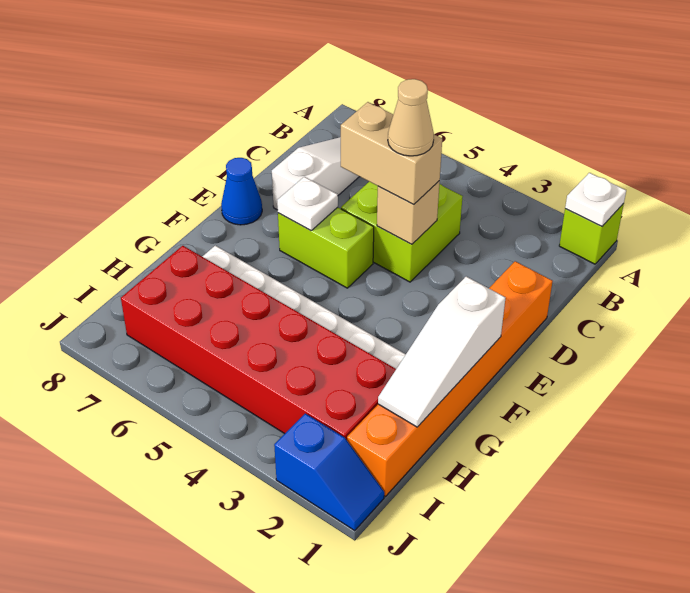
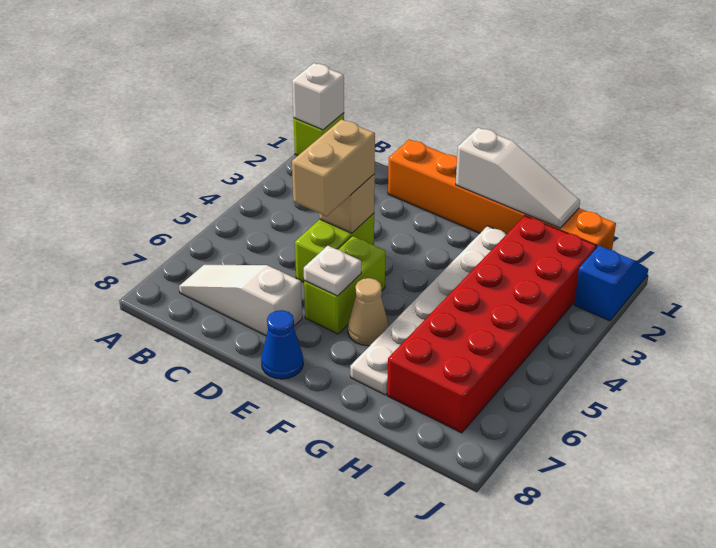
white plate A1 level 2 -> white brick A1 level 2
lime brick C4:D5 level 1 -> lime brick D4:D5 level 1
tan cone D4 level 4 -> tan cone F6 level 1

